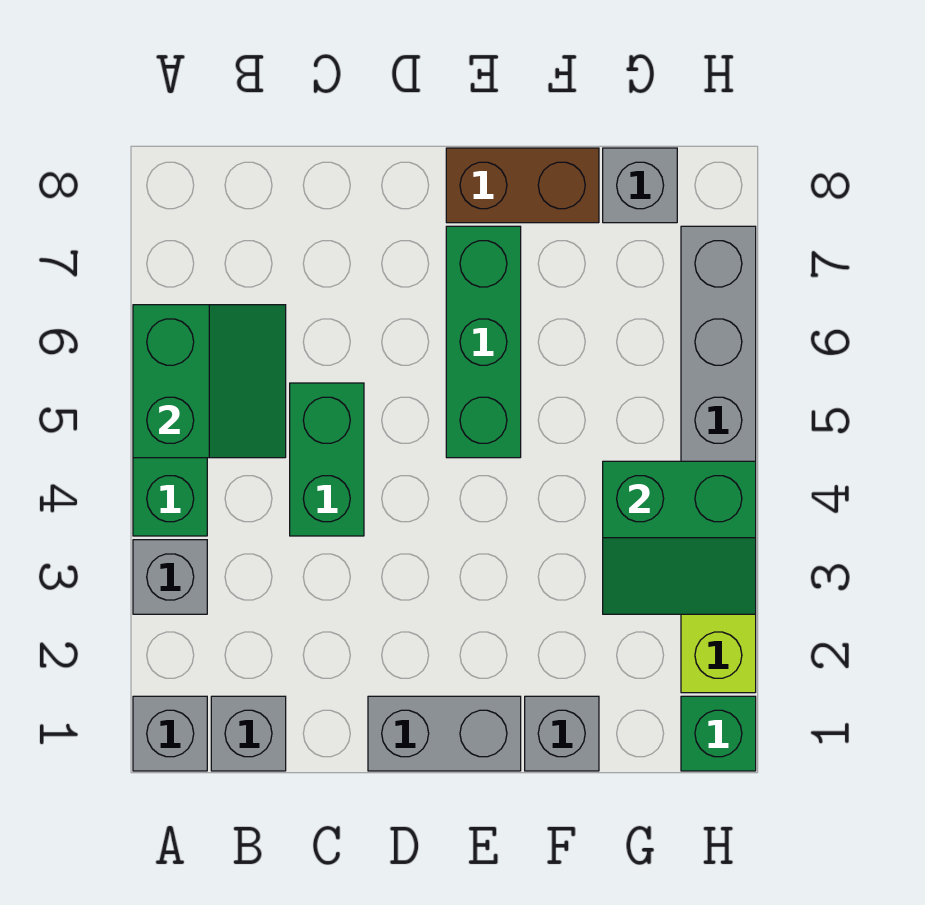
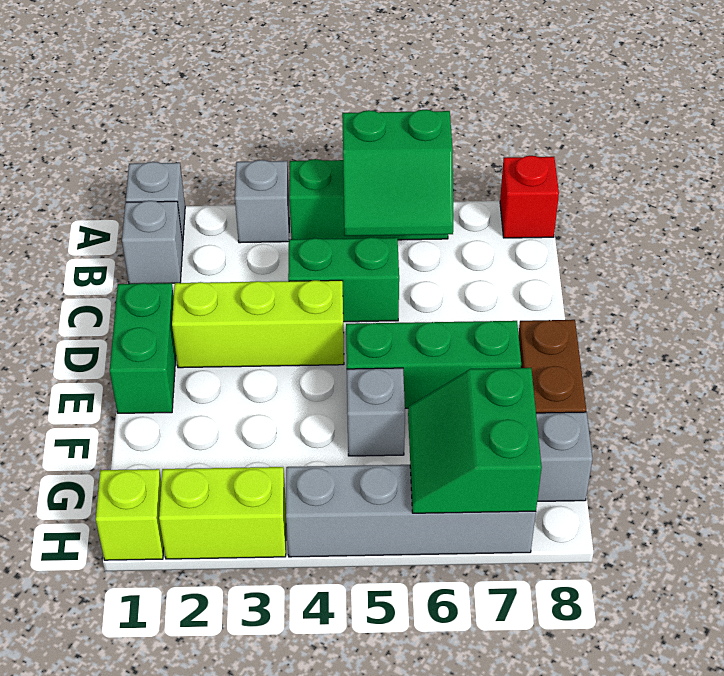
none -> red brick A8 level 1
grey brick D1:E1 level 1 -> green brick D1:E1 level 1
none -> lime brick D2:D4 level 1
grey brick F1 level 1 -> grey brick F5 level 1
green slope G3:H4 level 2 top 4 -> green slope G6:H7 level 2 top 7
green brick H1 level 1 -> lime brick H1 level 1

